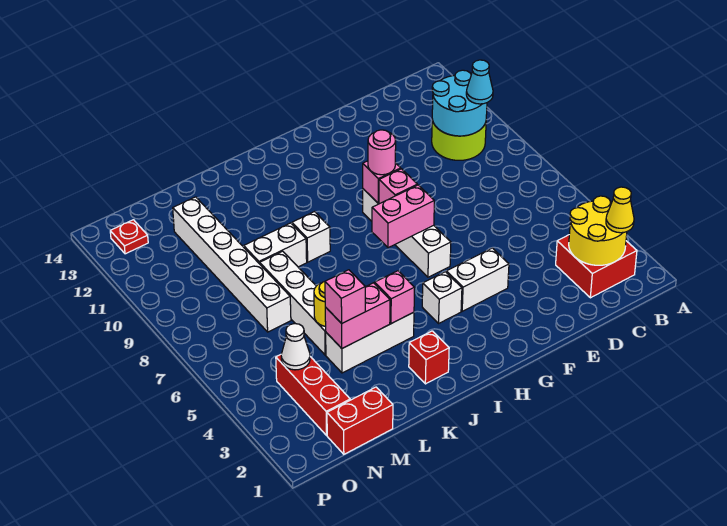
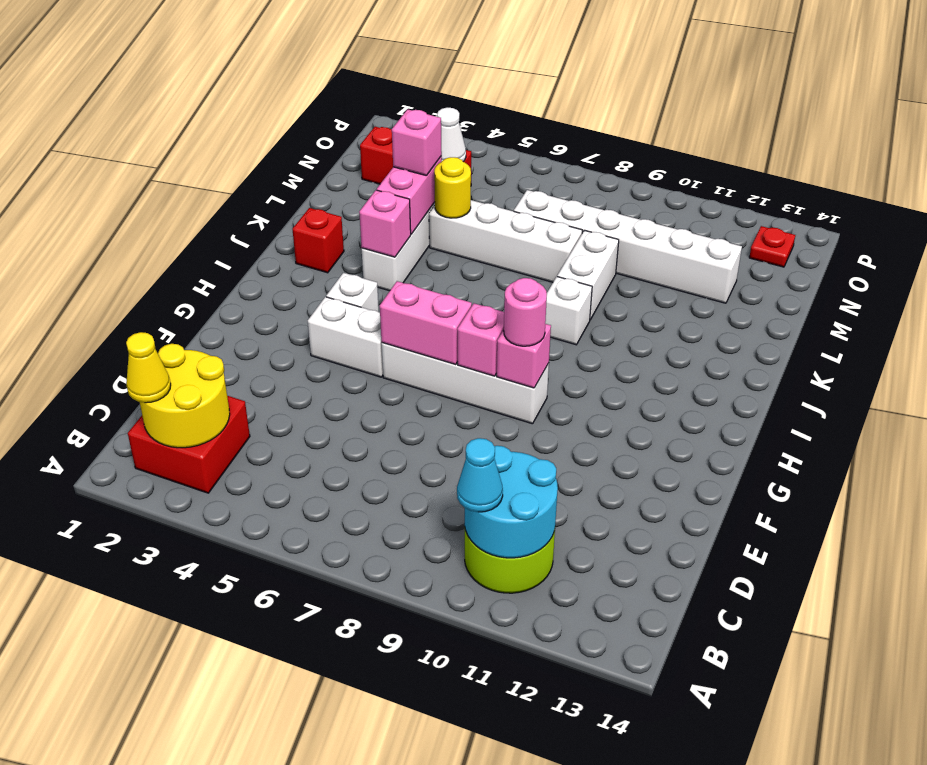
white brick F4:G4 level 1 -> white brick G4:G5 level 1
pink brick G7:H7 level 2 -> pink brick G6:G7 level 2
red brick M1:N1 level 1 -> none

